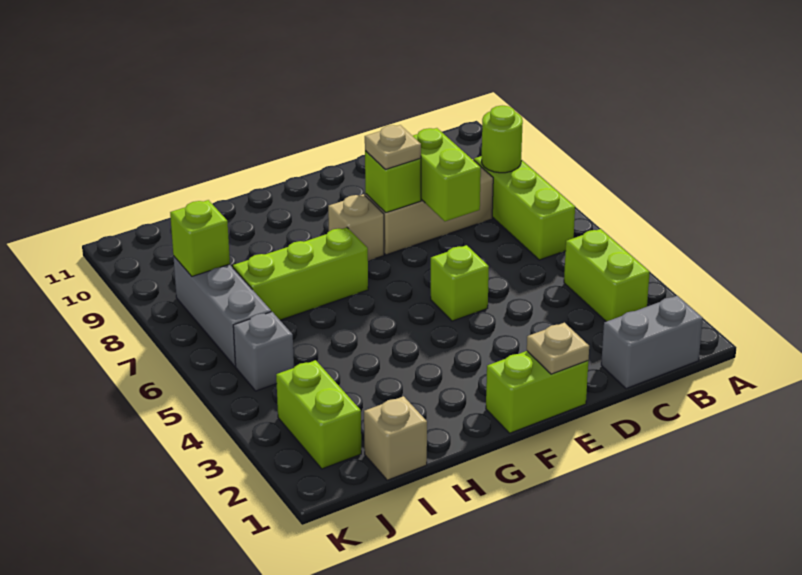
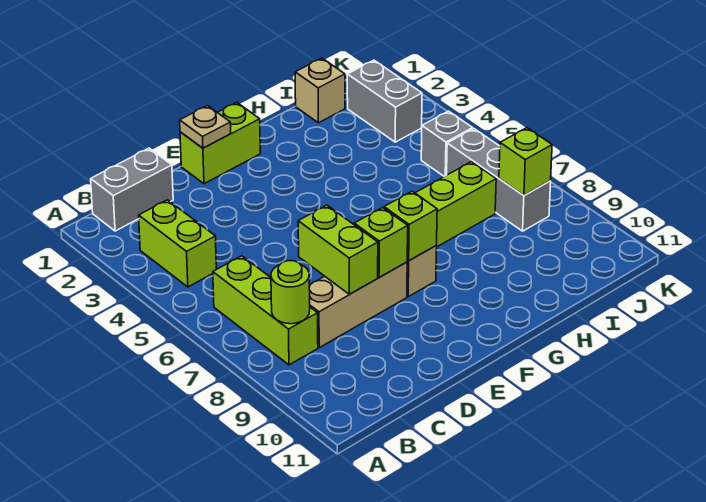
lime brick E5 level 1 -> lime brick F8 level 2
tan plate E8 level 3 -> none
lime brick J2:J3 level 1 -> grey brick J2:J3 level 1

